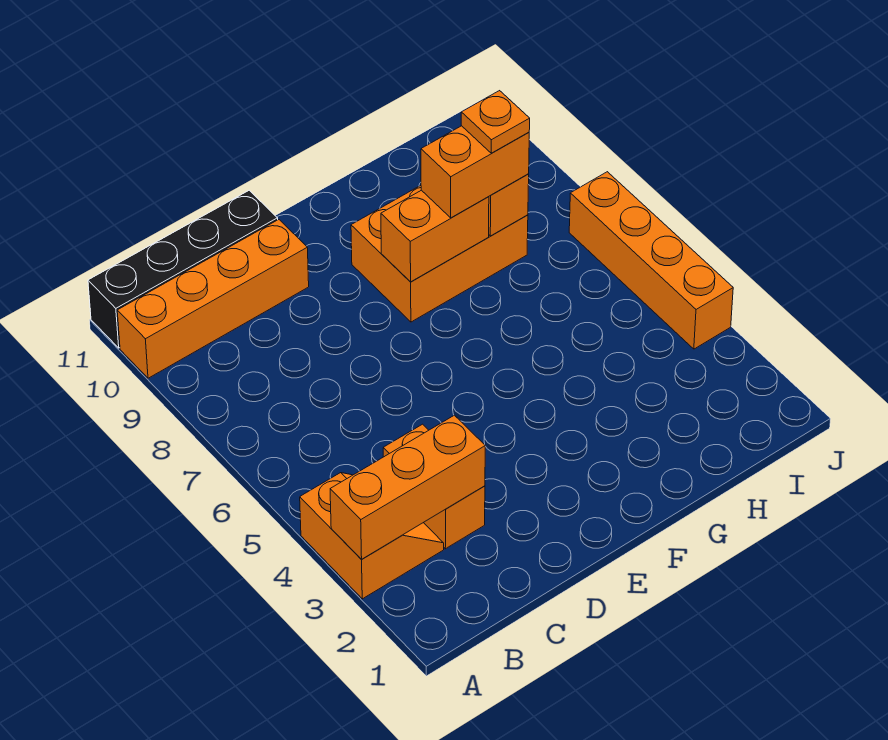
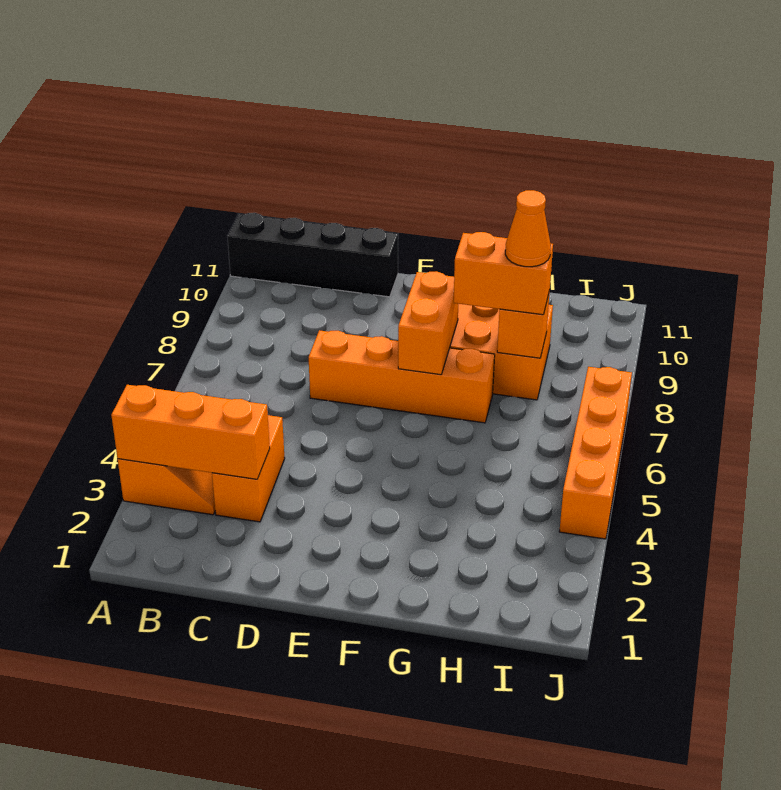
orange brick A10:D10 level 1 -> orange brick D7:G7 level 1
orange brick F8:G8 level 2 -> orange brick F7:F8 level 2
orange plate H8 level 4 -> orange cone H8 level 4

